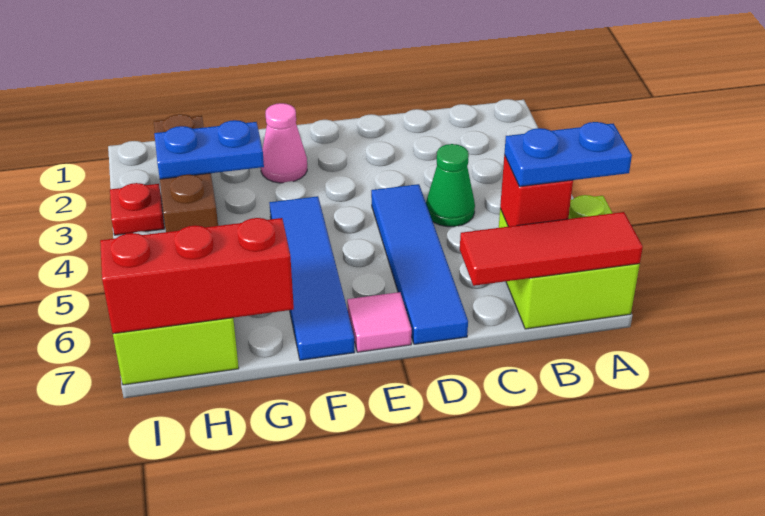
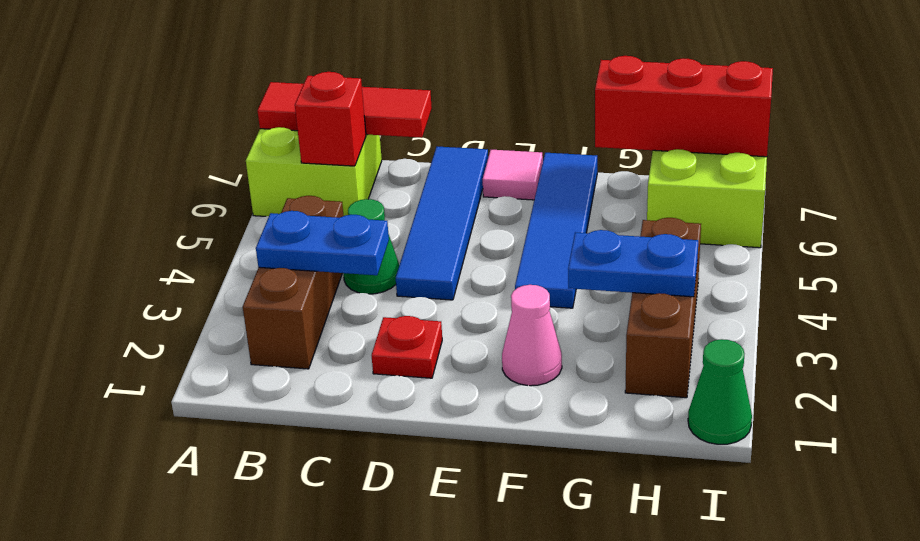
blue plate A6:B6 level 3 -> blue plate B3:C3 level 2
none -> brown brick B2:B4 level 1
none -> green cone I1 level 1
red plate I3 level 1 -> red plate D2 level 1

